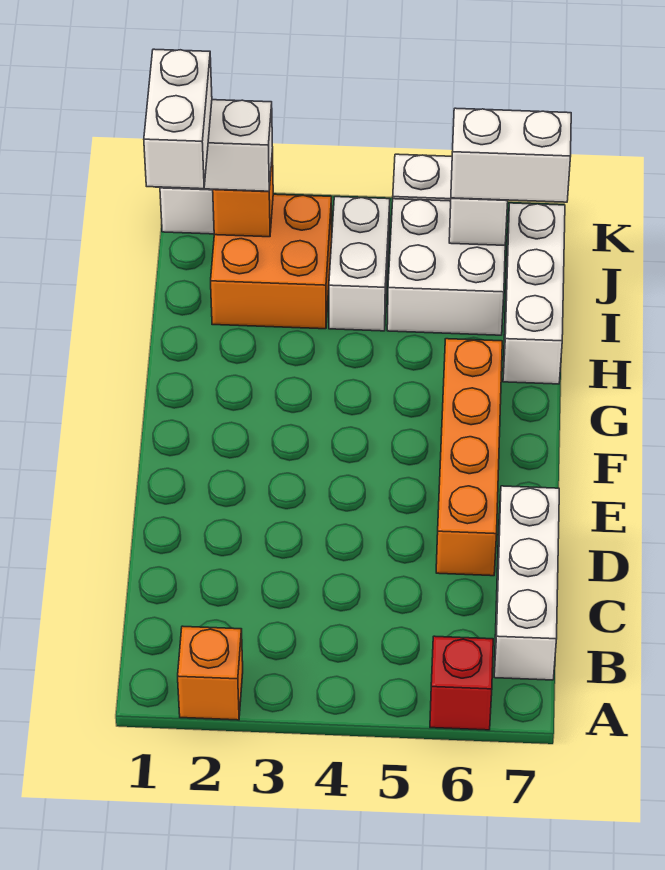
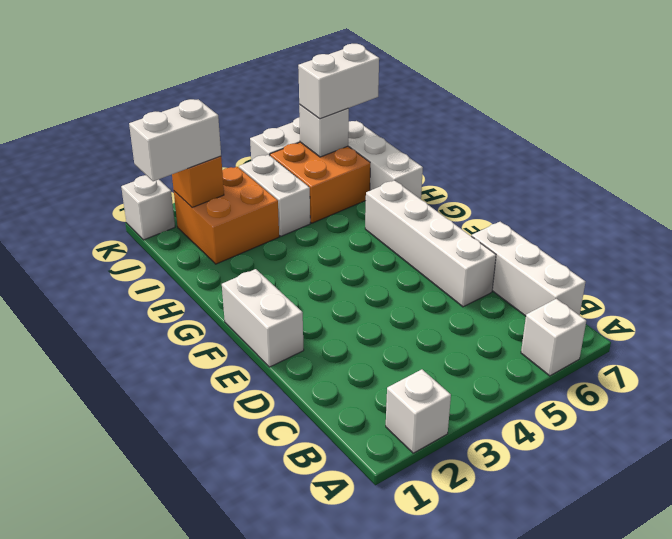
orange brick A2 level 1 -> white brick A2 level 1
red brick A6 level 1 -> white brick A6 level 1
orange brick D6:G6 level 1 -> white brick D6:G6 level 1
white brick I1:J1 level 4 -> white brick E1:F1 level 1
white brick I5:J6 level 1 -> orange brick I5:J6 level 1

